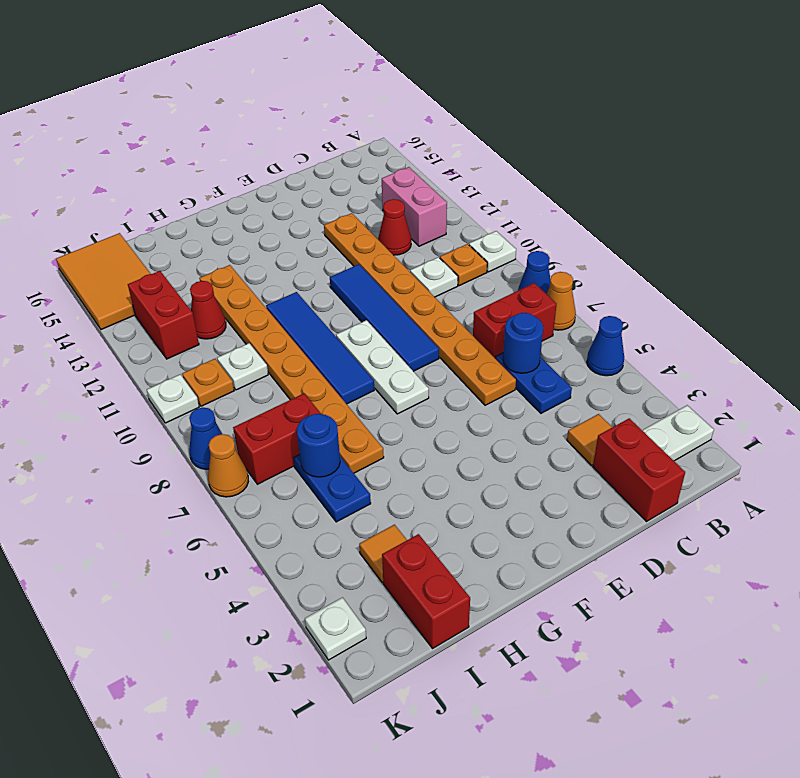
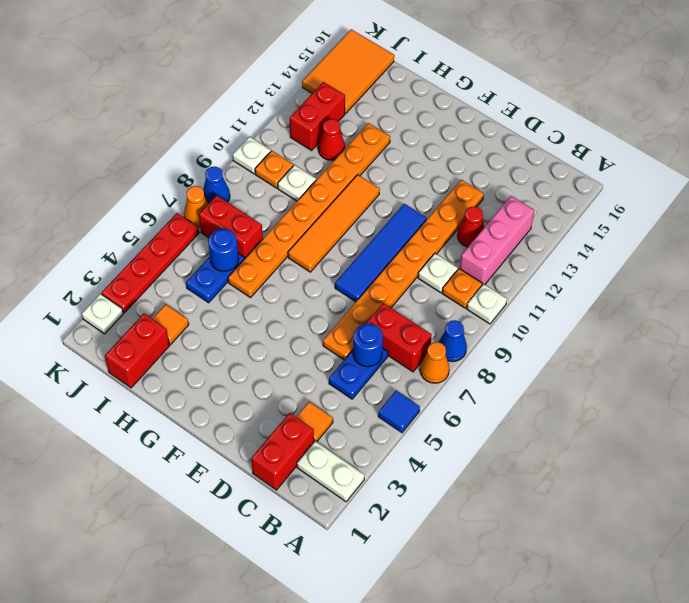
blue cone A5 level 1 -> blue tile A5 level 1
pink brick B12:B13 level 1 -> pink brick B11:B13 level 1
white plate F7:F9 level 1 -> none
blue tile G8:G11 level 1 -> orange tile G8:G11 level 1
none -> red plate K3:K6 level 1

